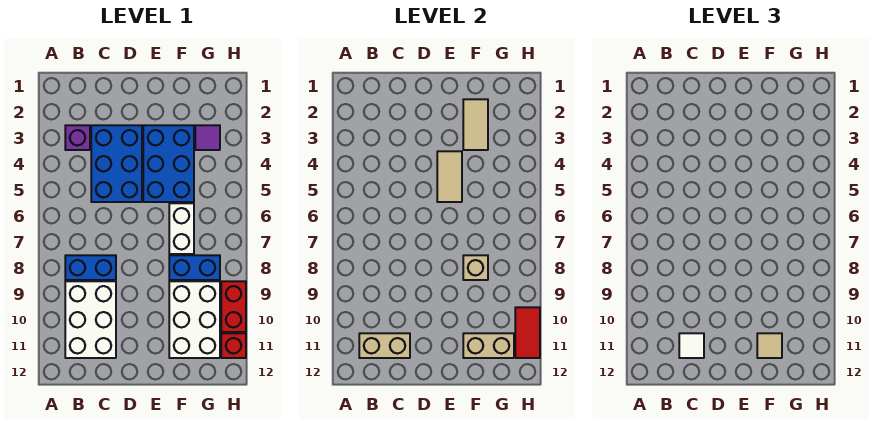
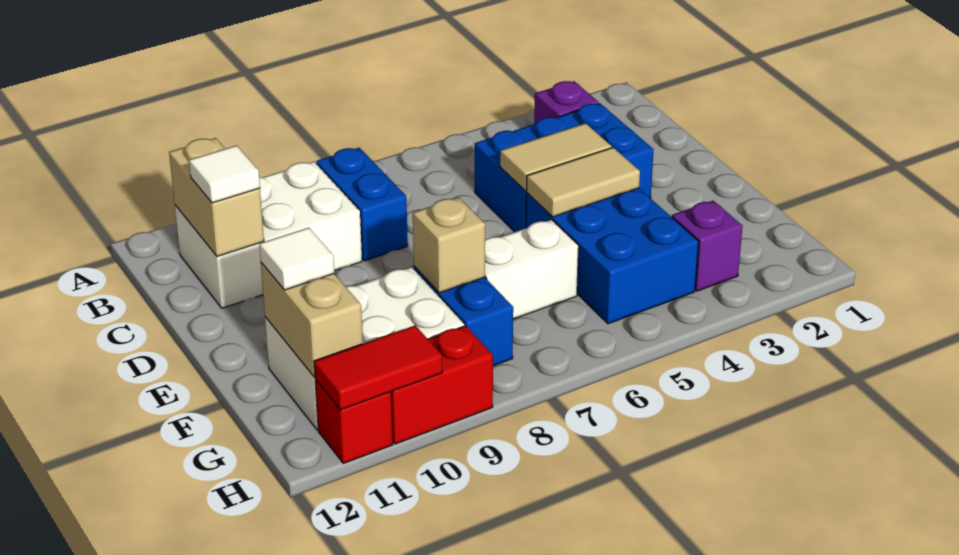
blue brick E3:F5 level 1 -> blue brick E4:G5 level 1
tan tile F2:F3 level 2 -> tan tile D4:D5 level 2
tan tile F11 level 3 -> white tile F11 level 3
purple tile G3 level 1 -> purple brick G3 level 1

